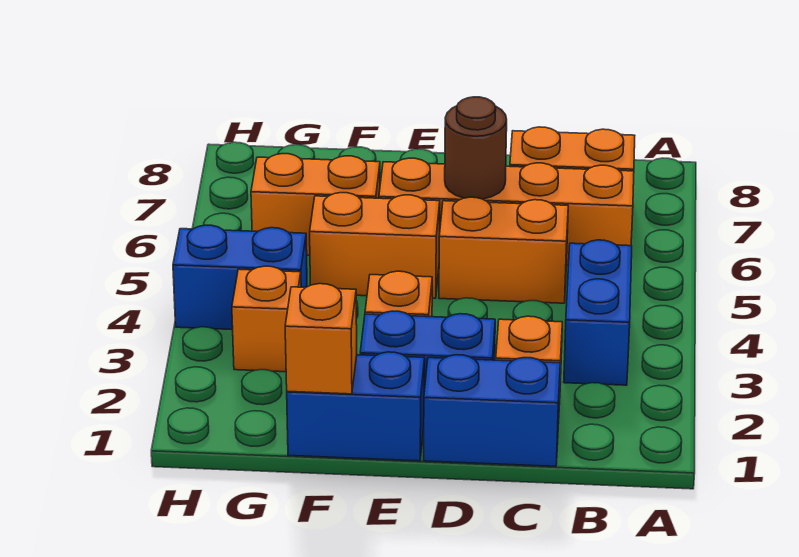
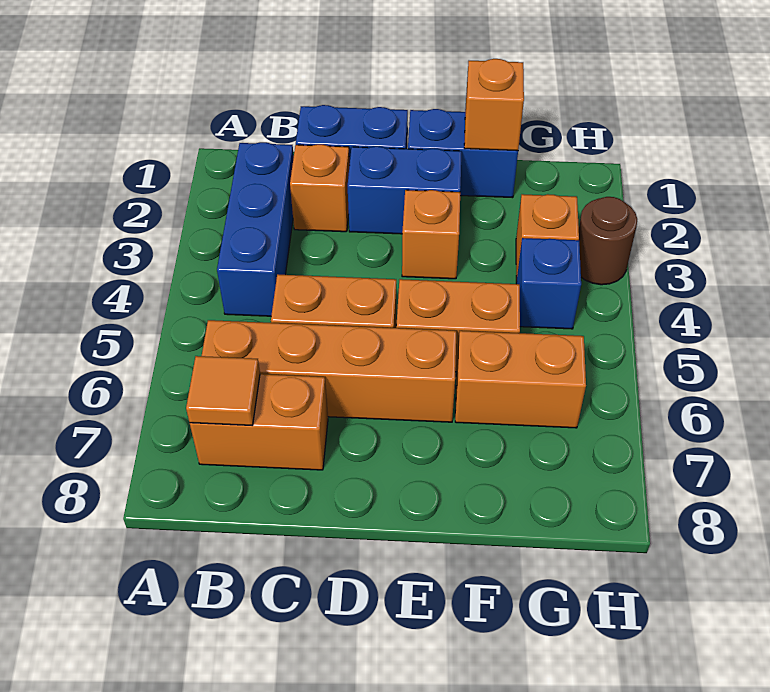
blue brick B3:B4 level 1 -> blue brick B2:B4 level 1
none -> orange tile B7 level 2
brown round brick D6 level 2 -> brown round brick H3 level 1
blue brick G4:H4 level 1 -> blue brick G4 level 1

